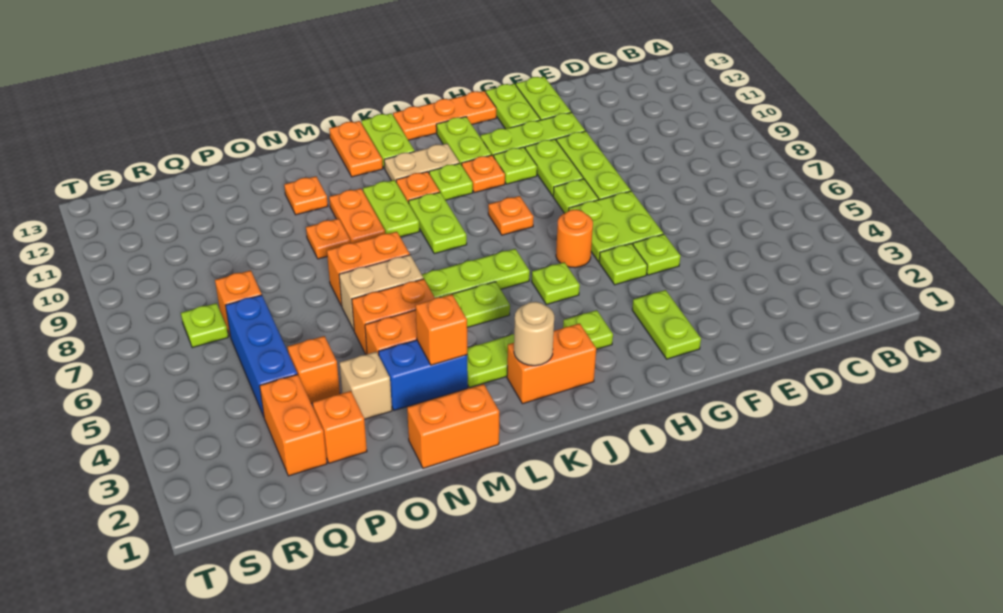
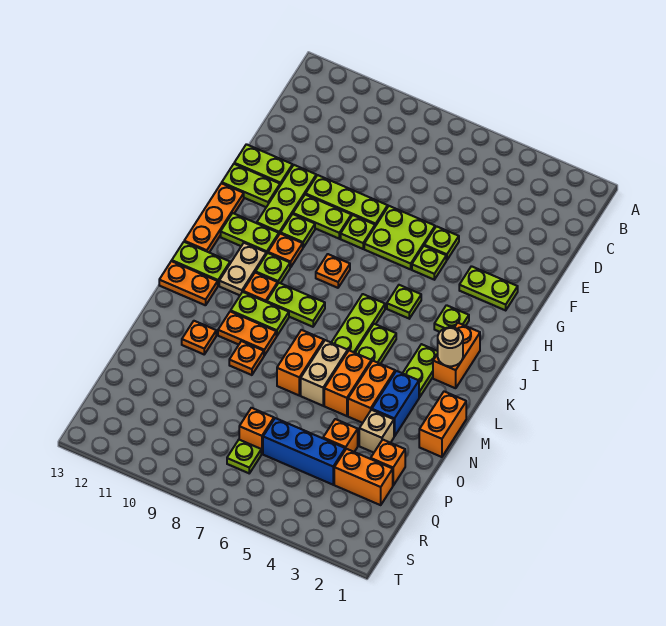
orange round brick H6 level 1 -> none
orange brick M3 level 2 -> none

